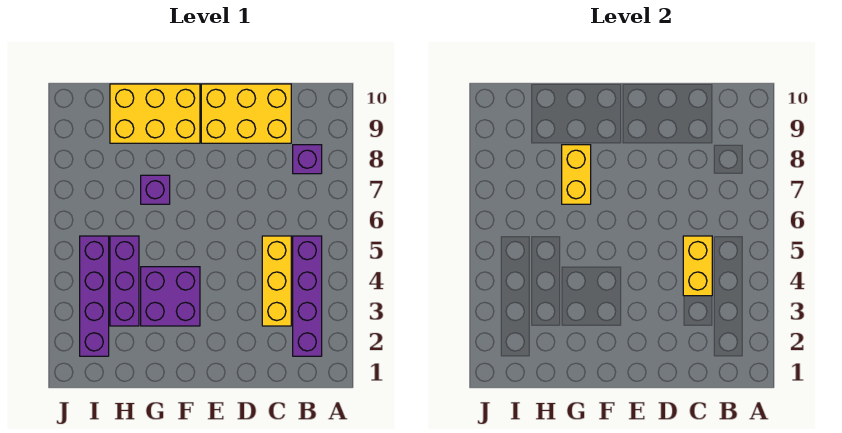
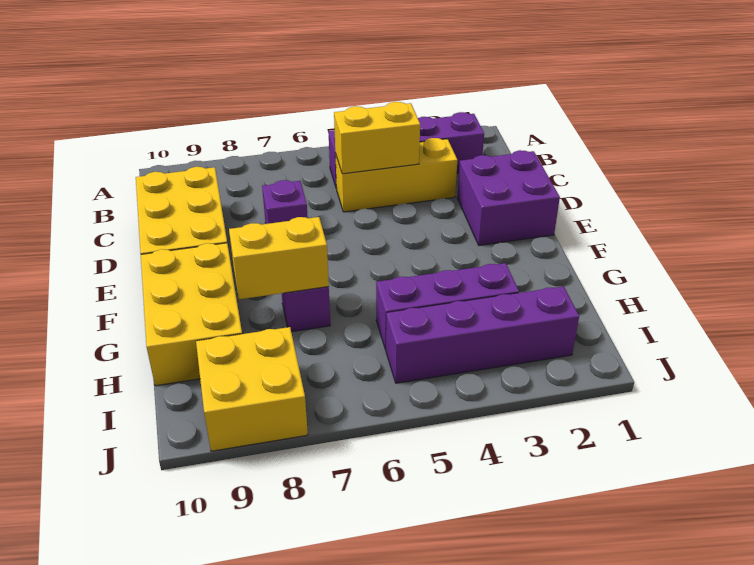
purple brick B8 level 1 -> purple brick D7 level 1
purple brick F3:G4 level 1 -> purple brick D1:E2 level 1
none -> yellow brick I8:J9 level 1

